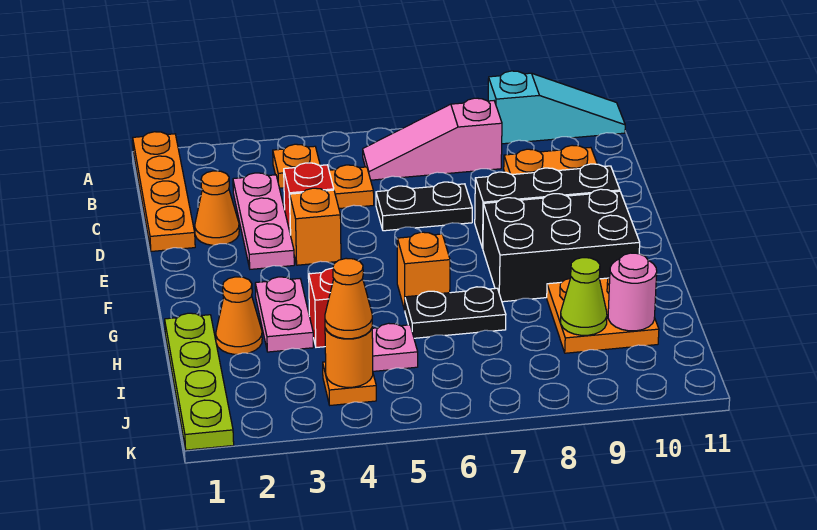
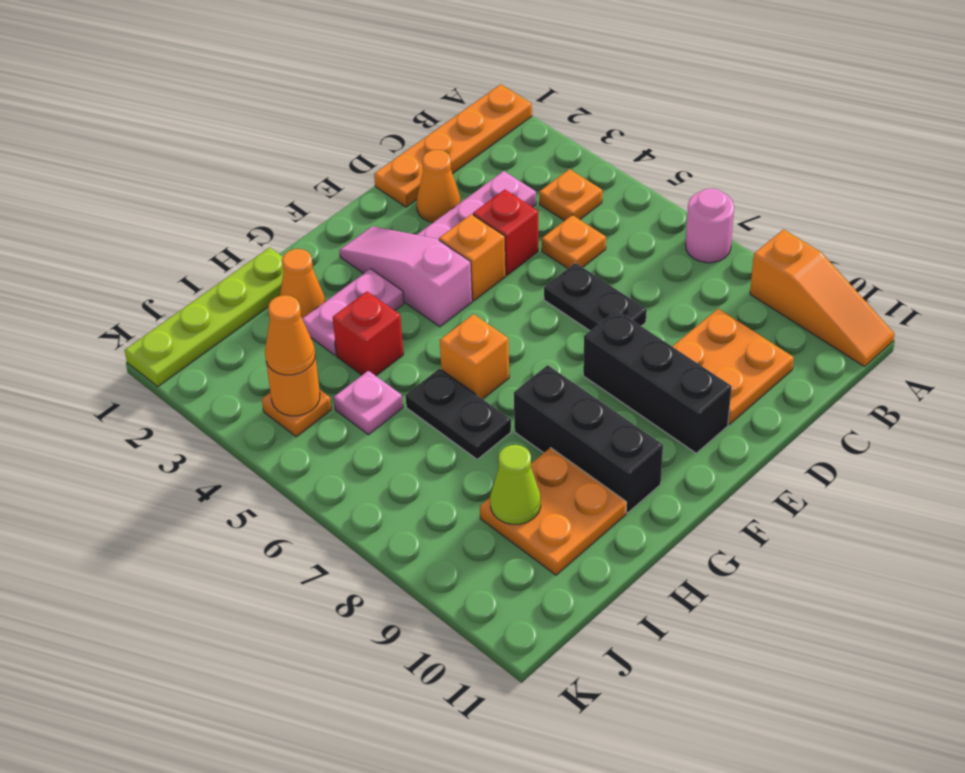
cyan slope A9:A11 level 1 top 9 -> orange slope A9:A11 level 1 top 9
pink slope B6:B8 level 1 top 8 -> pink slope F2:F4 level 1 top 4
black brick F8:G10 level 1 -> black brick G8:G10 level 1
pink round brick I10 level 2 -> pink round brick A7 level 1

